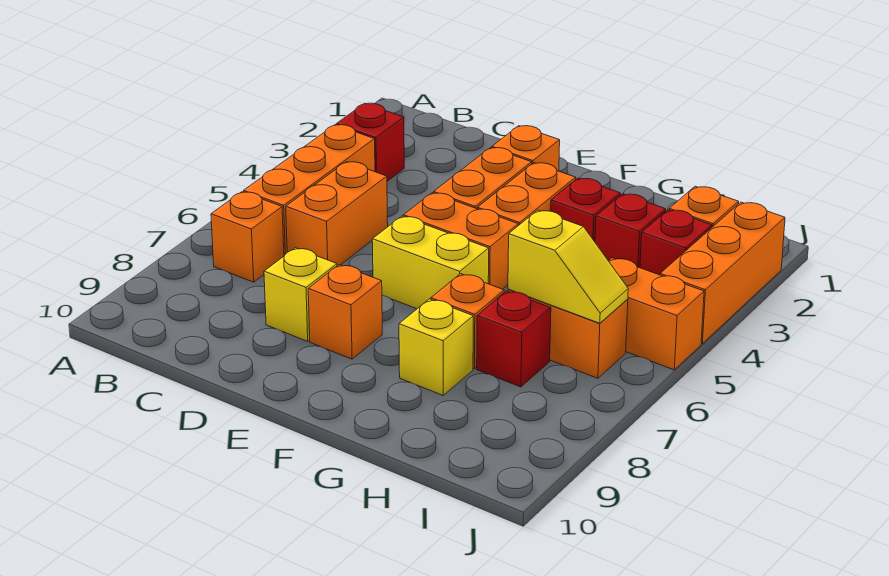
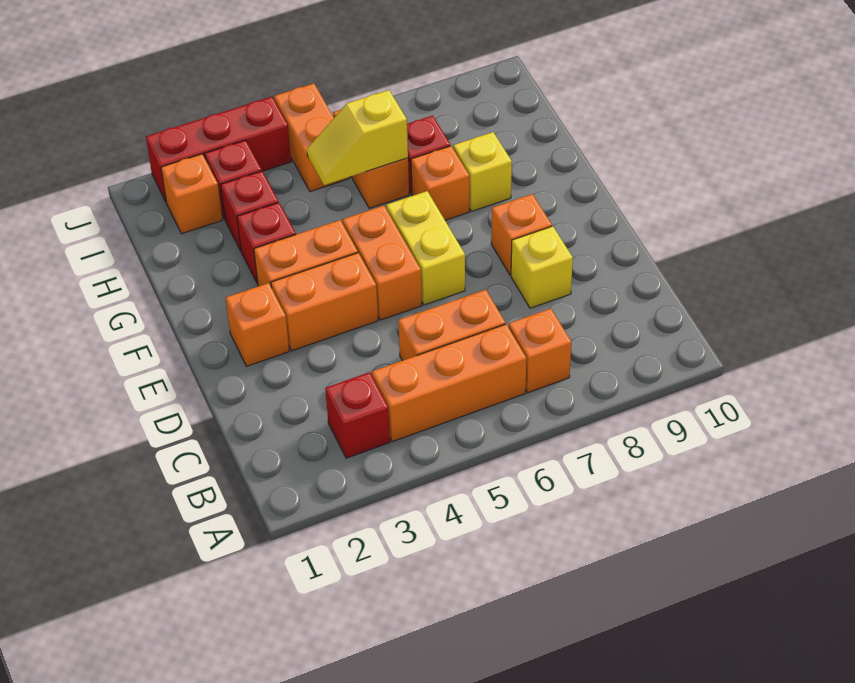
yellow slope H6:I6 level 2 top H -> yellow slope H5:H6 level 2 top 6
orange brick J2:J4 level 1 -> red brick J2:J4 level 1

